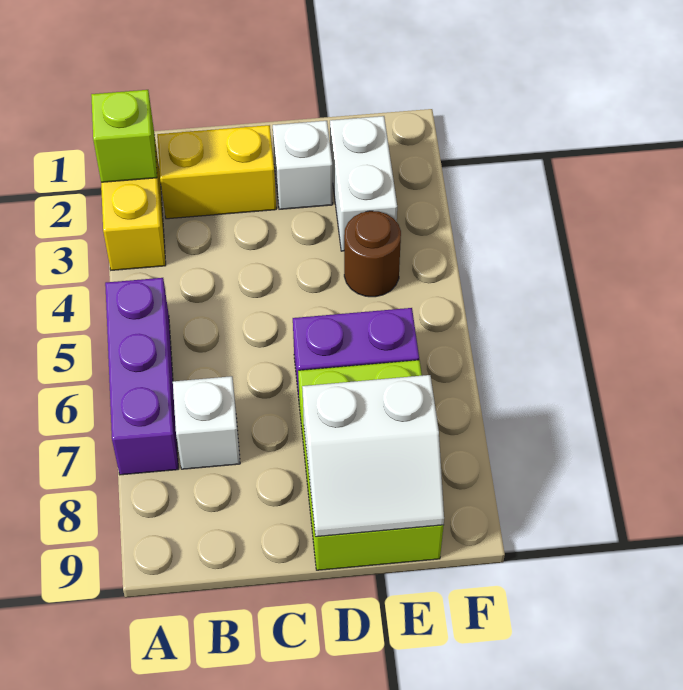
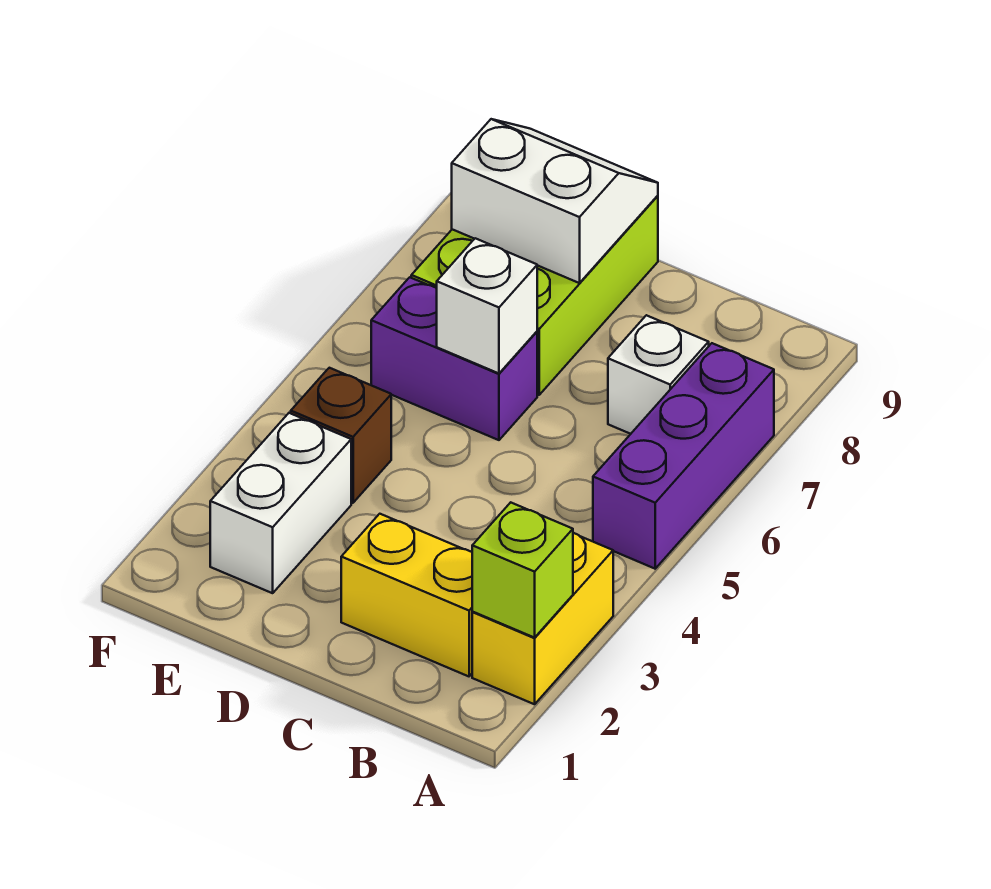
white brick D2 level 1 -> white brick D6 level 2
brown round brick E4 level 1 -> brown brick E4 level 1

